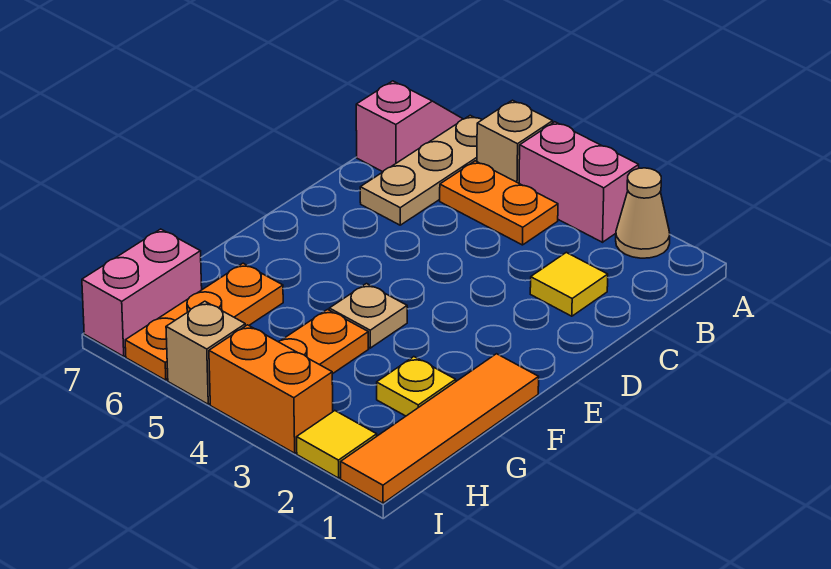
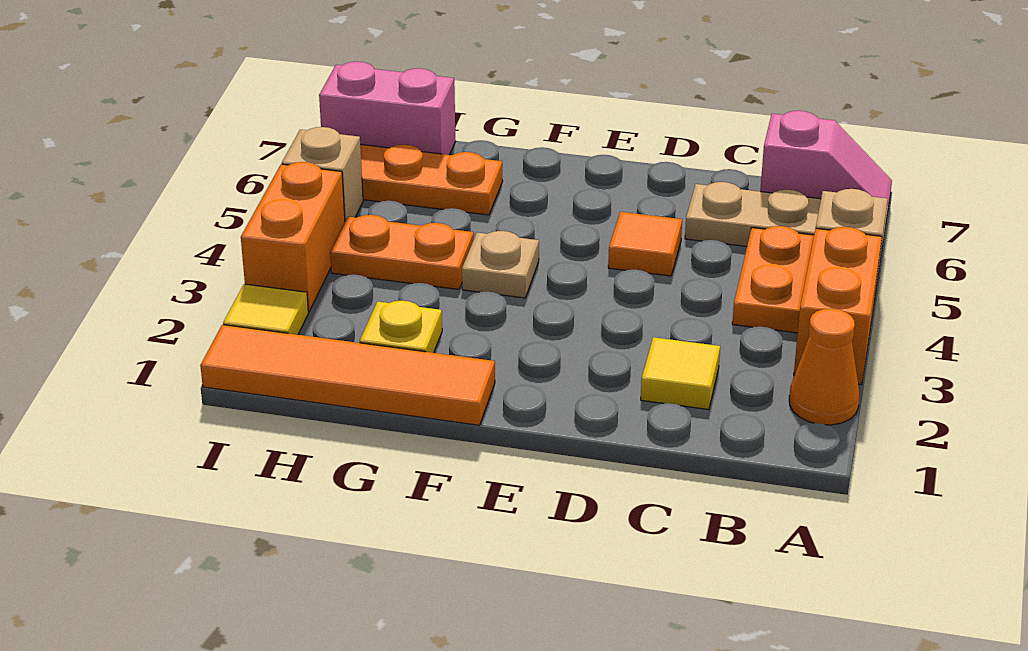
tan cone A2 level 1 -> orange cone A2 level 1
pink brick A3:A4 level 1 -> orange brick A3:A4 level 1
none -> orange tile D5 level 1

